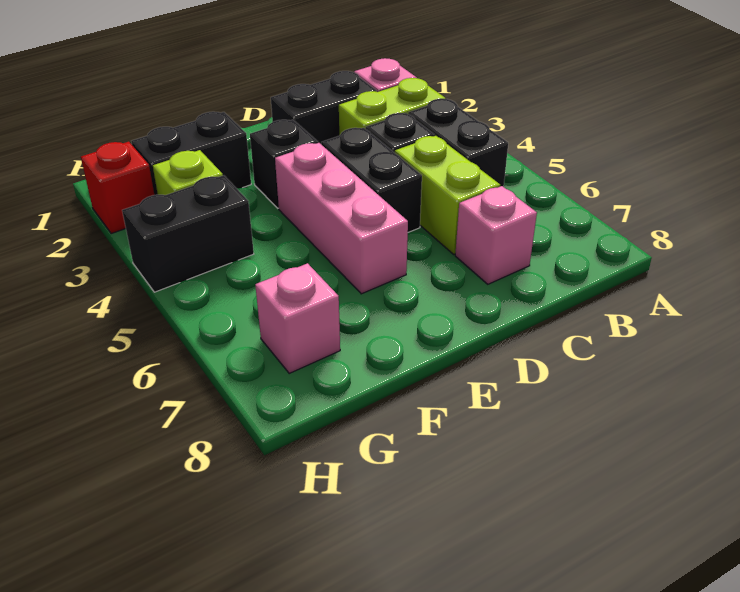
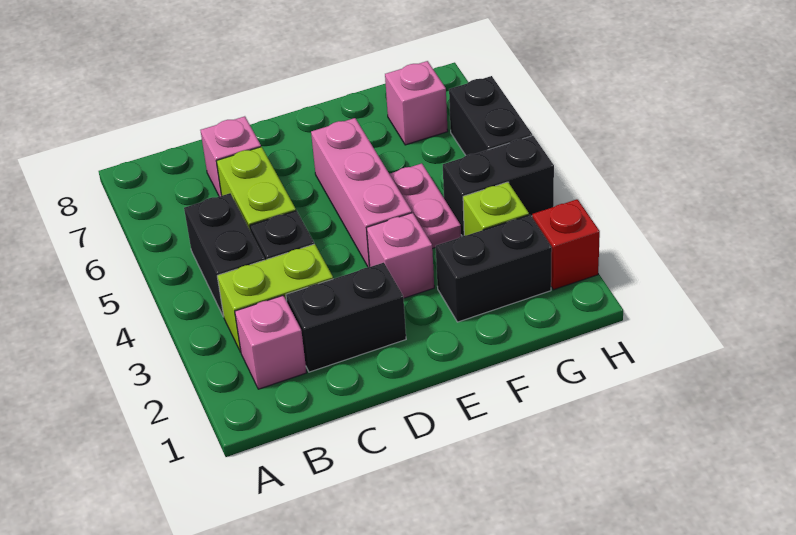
black brick D4:D5 level 1 -> black brick H5:H6 level 1
black brick E3 level 1 -> pink brick E3 level 1
none -> pink plate F4:F5 level 1

